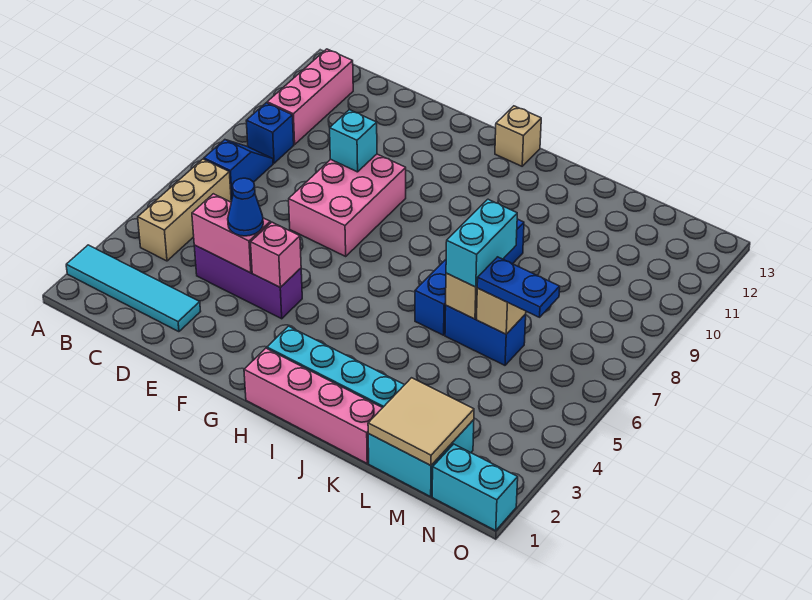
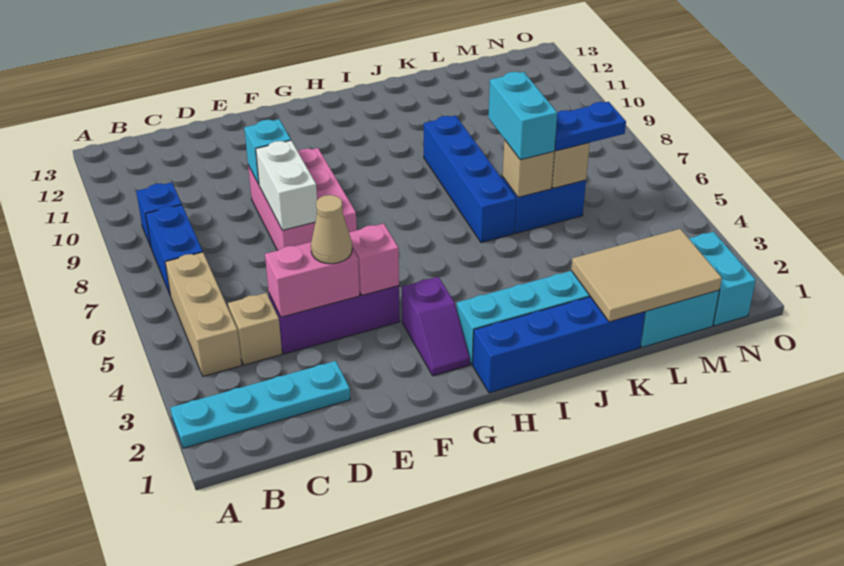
cyan tile A2:D2 level 1 -> cyan plate A2:D2 level 1
blue slope B7:B8 level 1 top 7 -> blue brick B7:B8 level 1
pink brick B10:B12 level 1 -> none
blue cone E4 level 3 -> tan cone E4 level 3
none -> white brick E7:E8 level 2
none -> purple slope G2:G3 level 1 top 3
pink brick H1:K1 level 1 -> blue brick H1:K1 level 1
tan brick H13 level 1 -> tan brick C4 level 1
tan tile L1:M2 level 2 -> tan tile K1:M2 level 2
cyan brick N1:O1 level 1 -> cyan brick N1:N2 level 1

